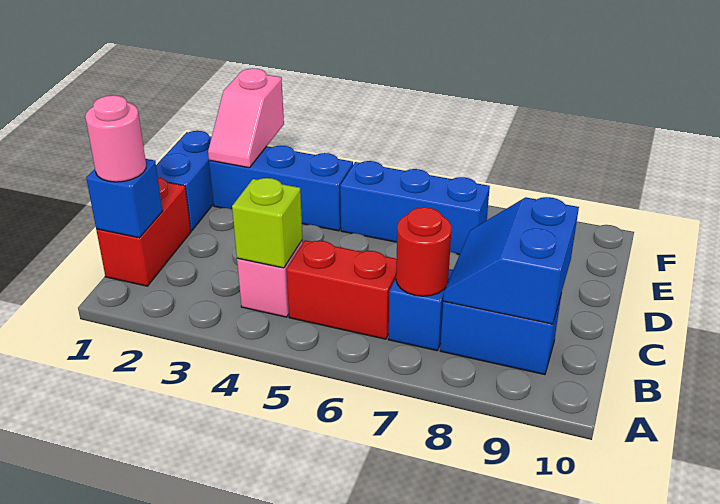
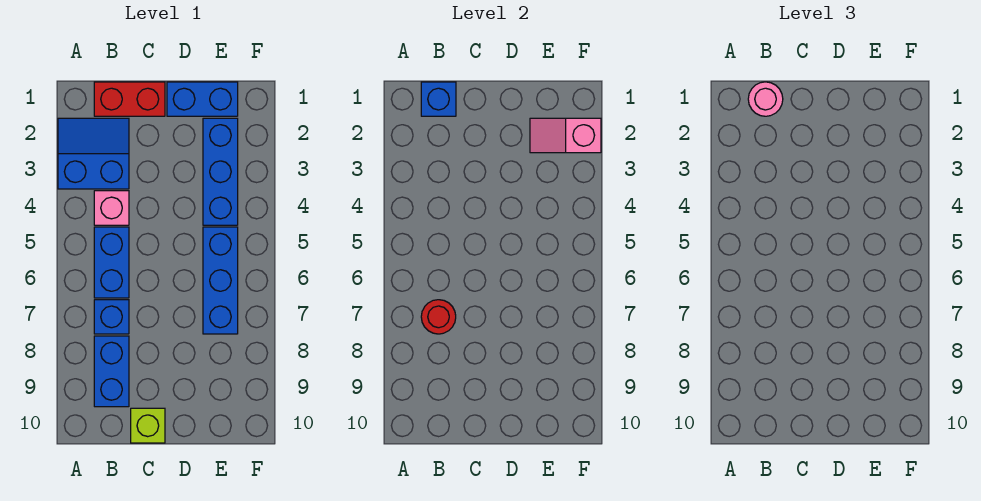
lime brick B4 level 2 -> lime brick C10 level 1
red brick B5:B6 level 1 -> blue brick B5:B6 level 1
blue slope B8:C9 level 2 top 9 -> blue slope A2:B3 level 1 top 3

